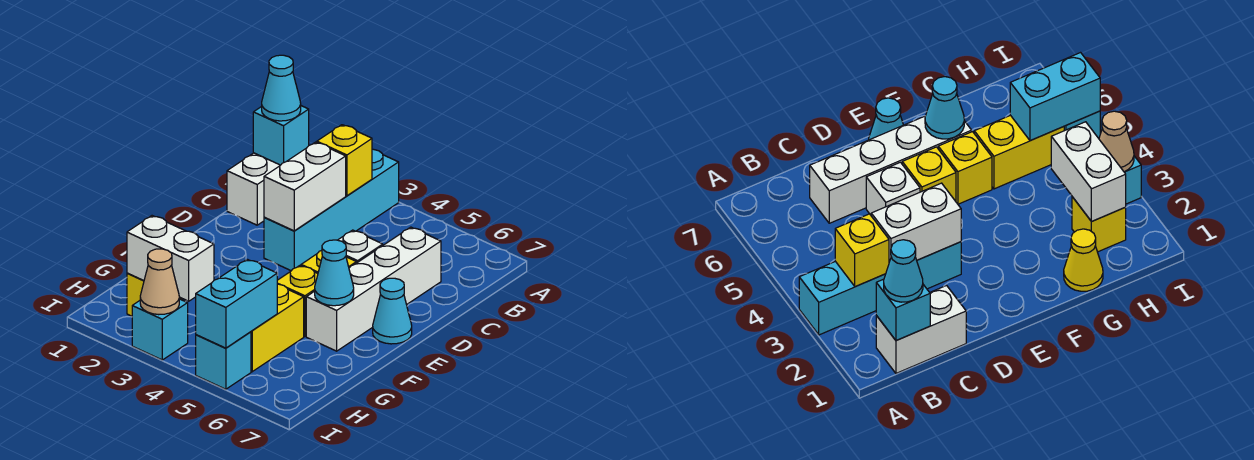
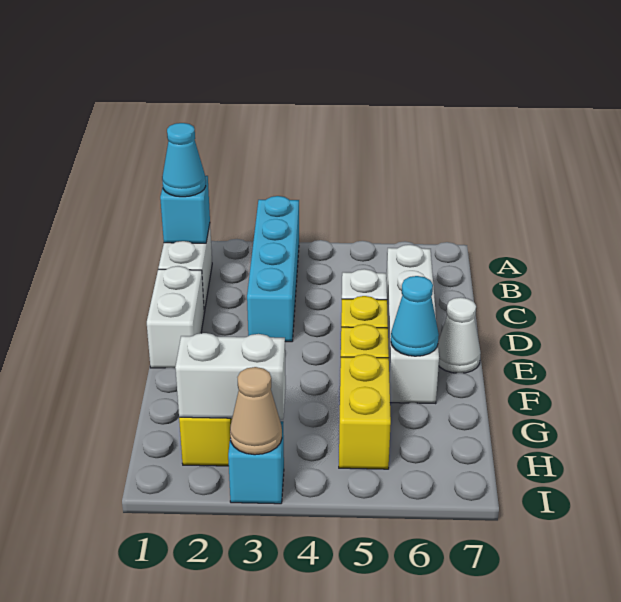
yellow brick B3 level 2 -> none
white brick C3:D3 level 2 -> white brick D1:E1 level 1
cyan cone E7 level 1 -> white cone E7 level 1
yellow cone G1 level 1 -> none
cyan brick H5:I5 level 2 -> none
cyan brick I5 level 1 -> none

